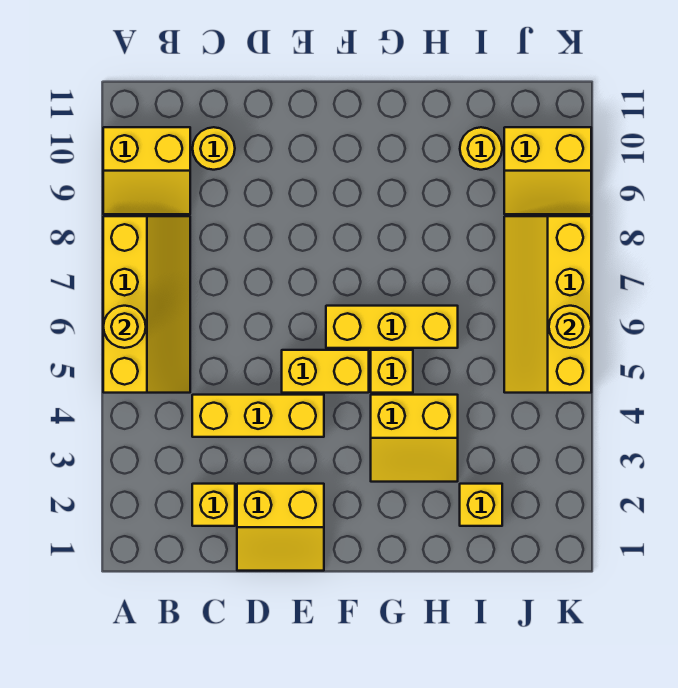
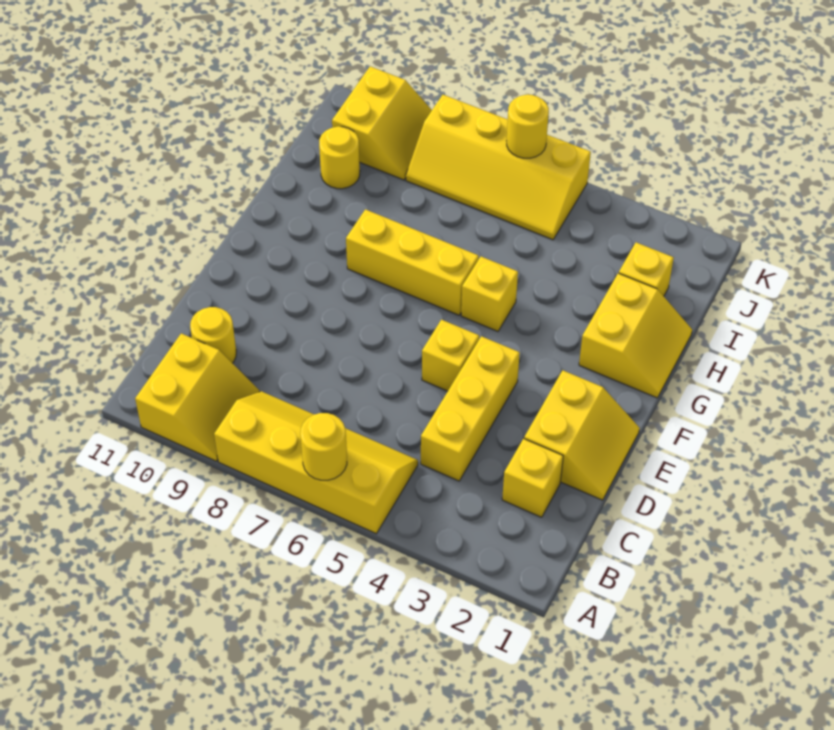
yellow brick E5:F5 level 1 -> yellow brick E5 level 1
yellow brick F6:H6 level 1 -> yellow brick G6:G8 level 1
yellow slope G3:H4 level 1 top 4 -> yellow slope G1:H2 level 1 top 2

